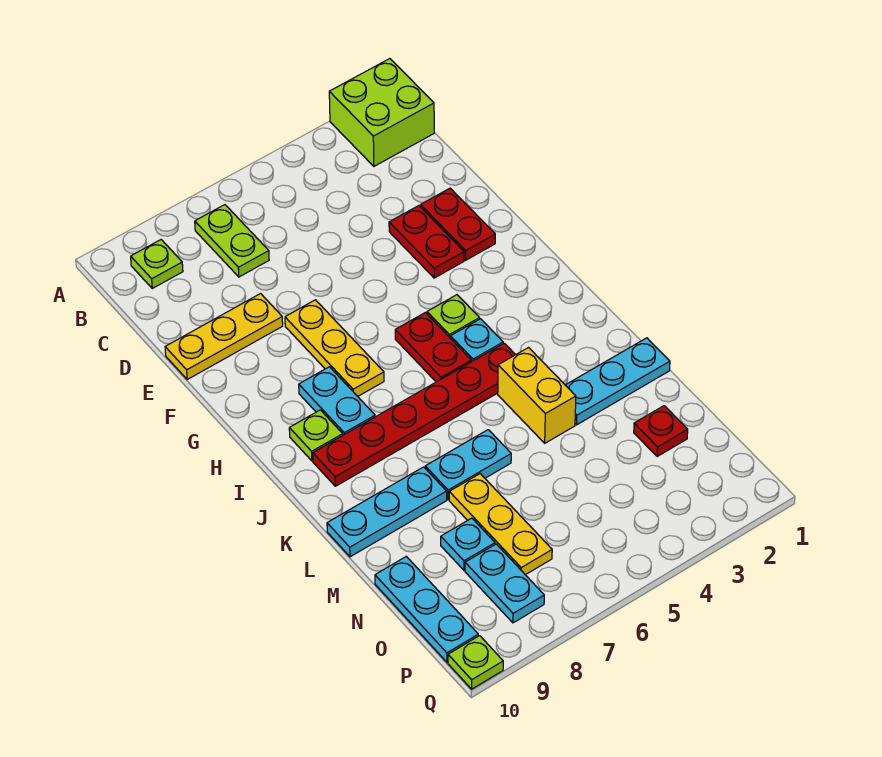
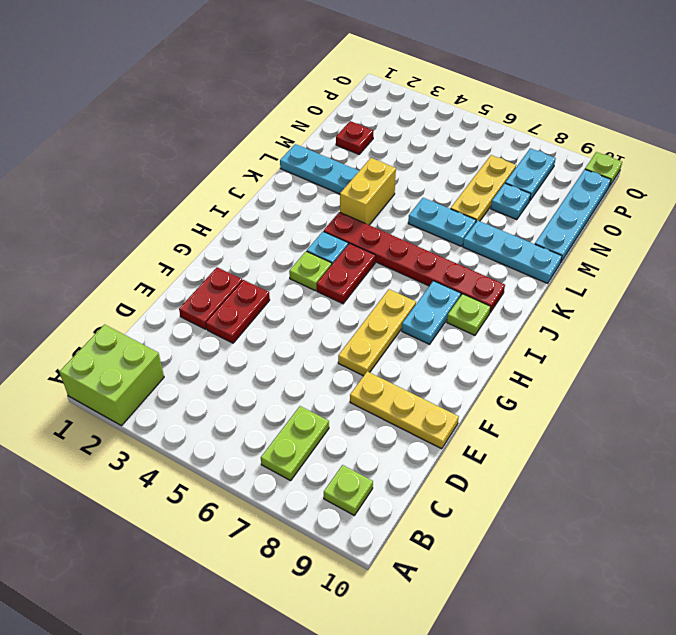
cyan plate N10:P10 level 1 -> cyan plate M10:P10 level 1

